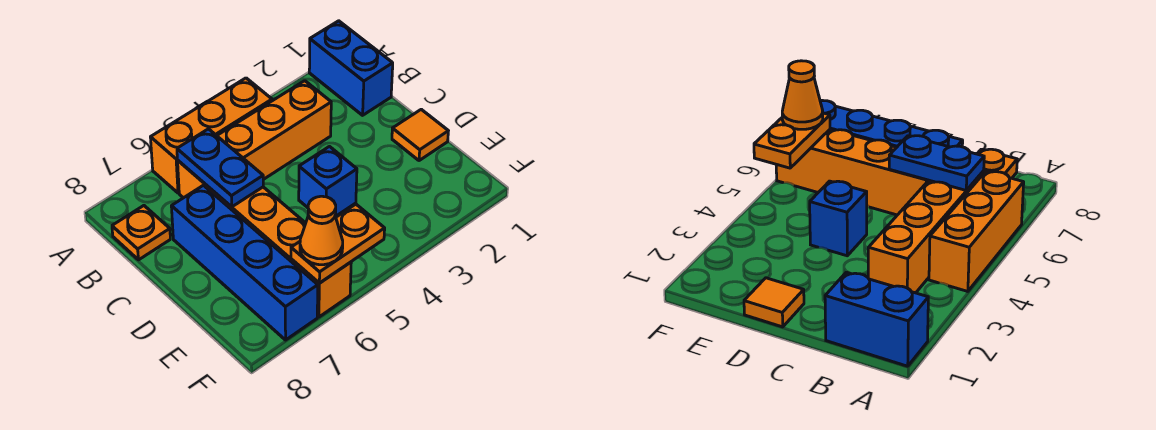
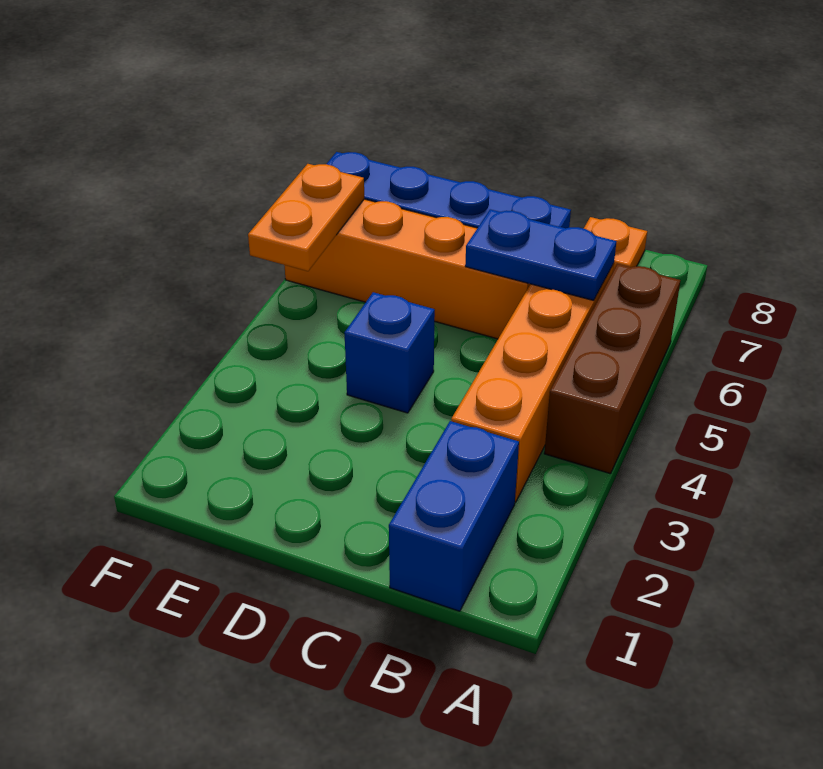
blue brick A1:B1 level 1 -> blue brick B1:B2 level 1
orange brick A4:A6 level 1 -> brown brick A4:A6 level 1
orange tile D1 level 1 -> none
orange cone F6 level 3 -> none

